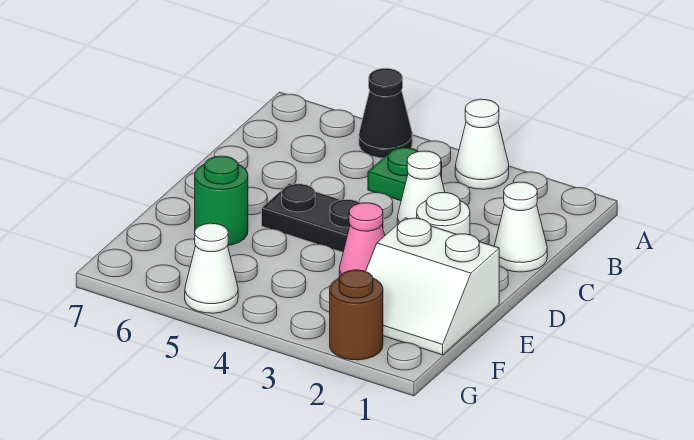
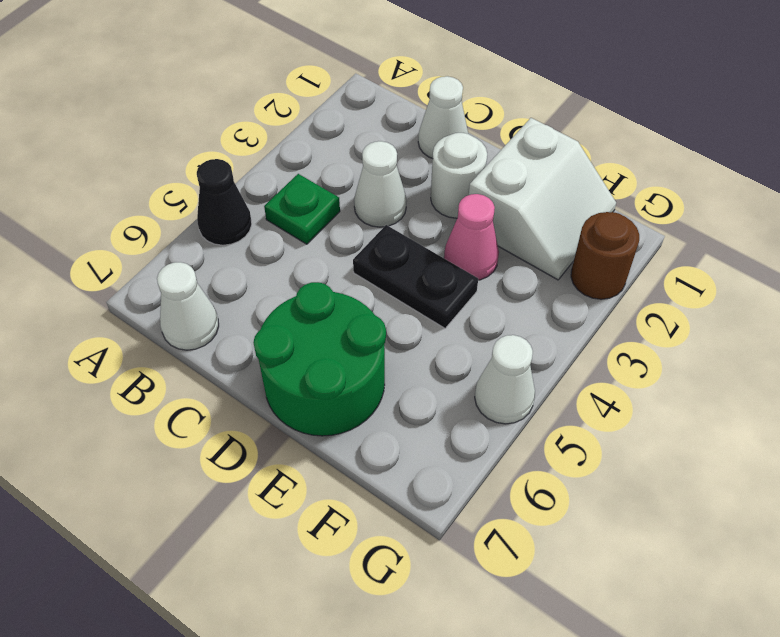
white cone A3 level 1 -> white cone B7 level 1
black plate D4:D5 level 1 -> black plate D4:E4 level 1
green round brick E6 level 1 -> green round brick D6:E7 level 1

